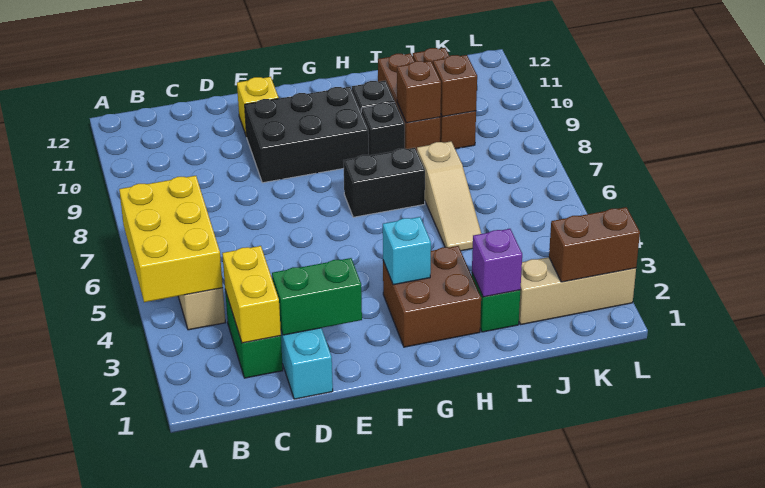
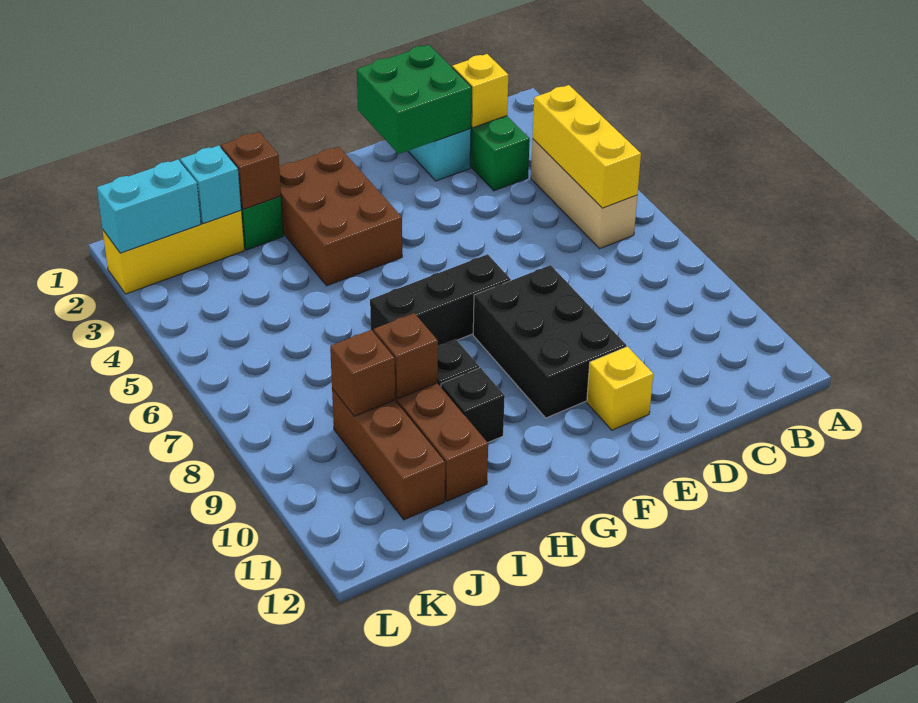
yellow brick A4:B6 level 2 -> yellow brick B4:B6 level 2
yellow brick C2:C3 level 2 -> yellow brick C2 level 2
green brick D2:E2 level 2 -> green brick D1:E2 level 2
black brick E9:G10 level 1 -> black brick E8:F10 level 1
brown brick G2:H3 level 1 -> brown brick G2:H4 level 1
cyan brick G3 level 2 -> cyan brick J2 level 2
black brick G7:H7 level 1 -> black brick F7:H7 level 1
purple brick I2 level 2 -> brown brick I2 level 2
tan slope I5:I7 level 1 top 7 -> none
tan brick J2:L2 level 1 -> yellow brick J2:L2 level 1
brown brick K2:L2 level 2 -> cyan brick K2:L2 level 2

